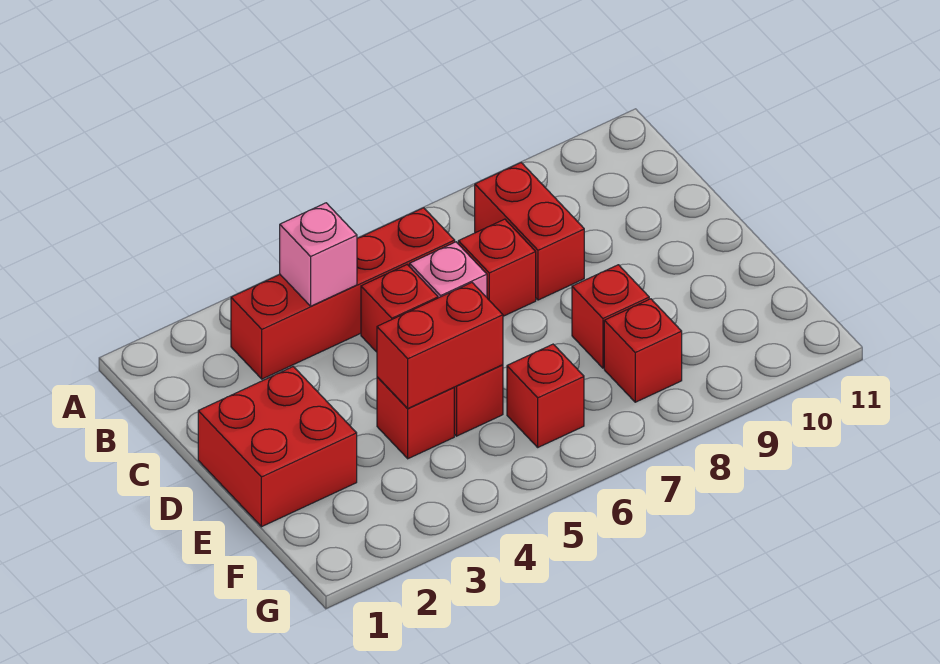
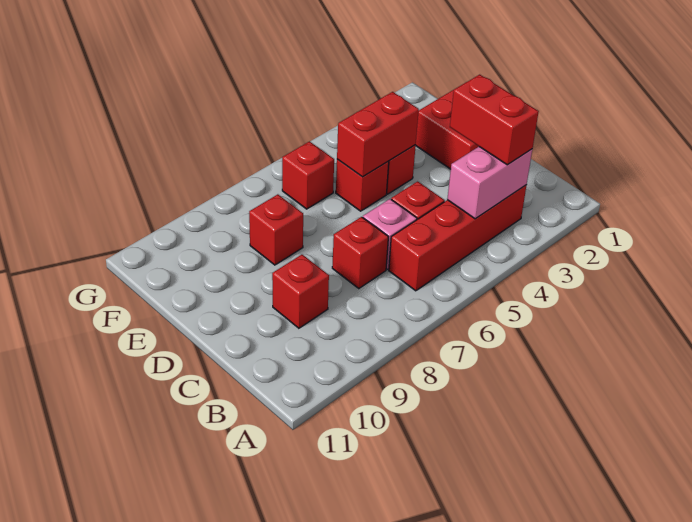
pink brick B4 level 2 -> pink brick B3:B4 level 2
red brick B8:C8 level 1 -> red brick B3:C3 level 3
red brick F8 level 1 -> red brick C9 level 1

